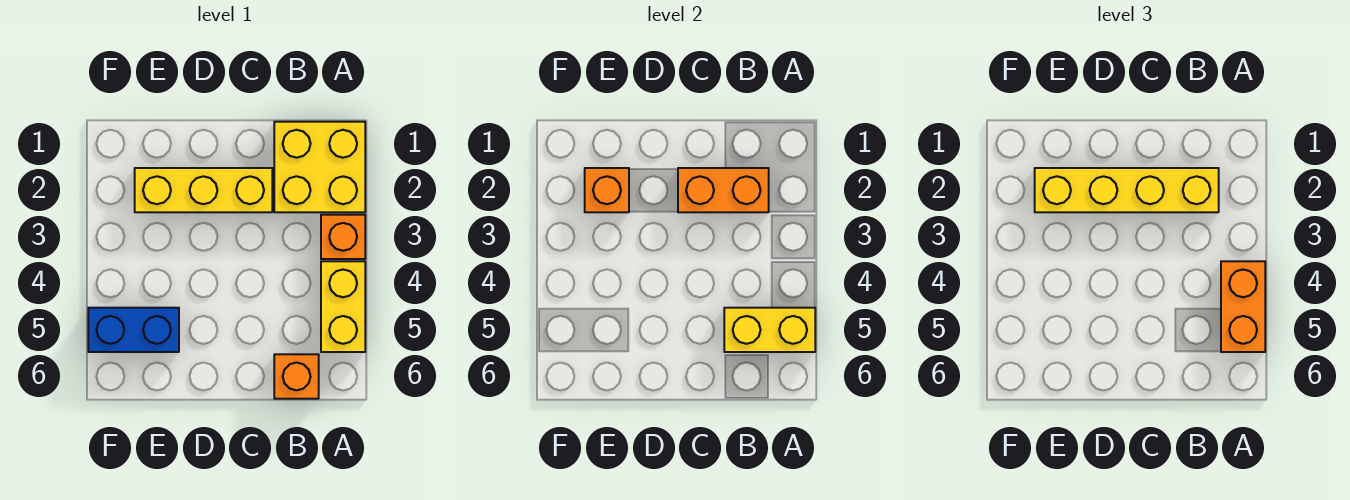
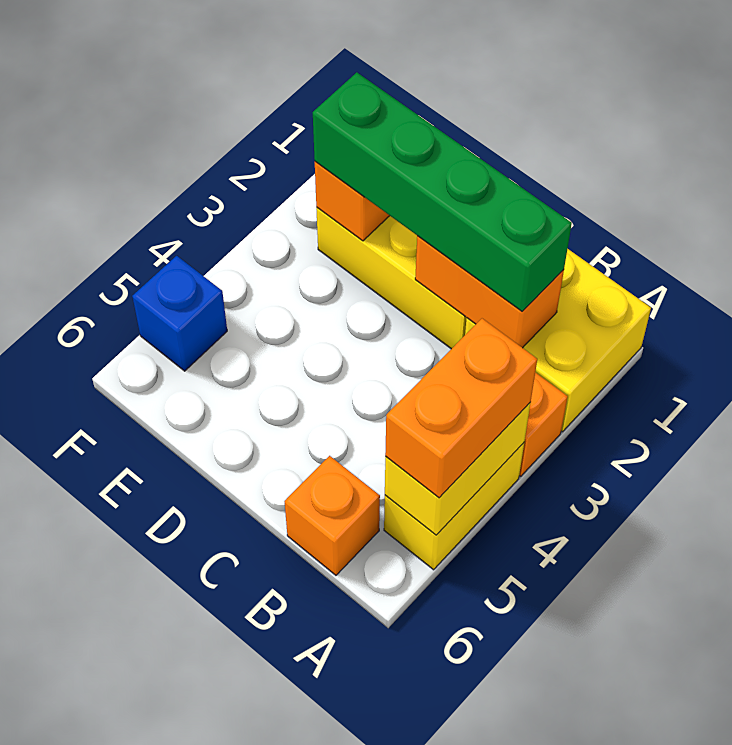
yellow brick A5:B5 level 2 -> yellow brick A4:A5 level 2
yellow brick B2:E2 level 3 -> green brick B2:E2 level 3
blue brick E5:F5 level 1 -> blue brick F5 level 1

